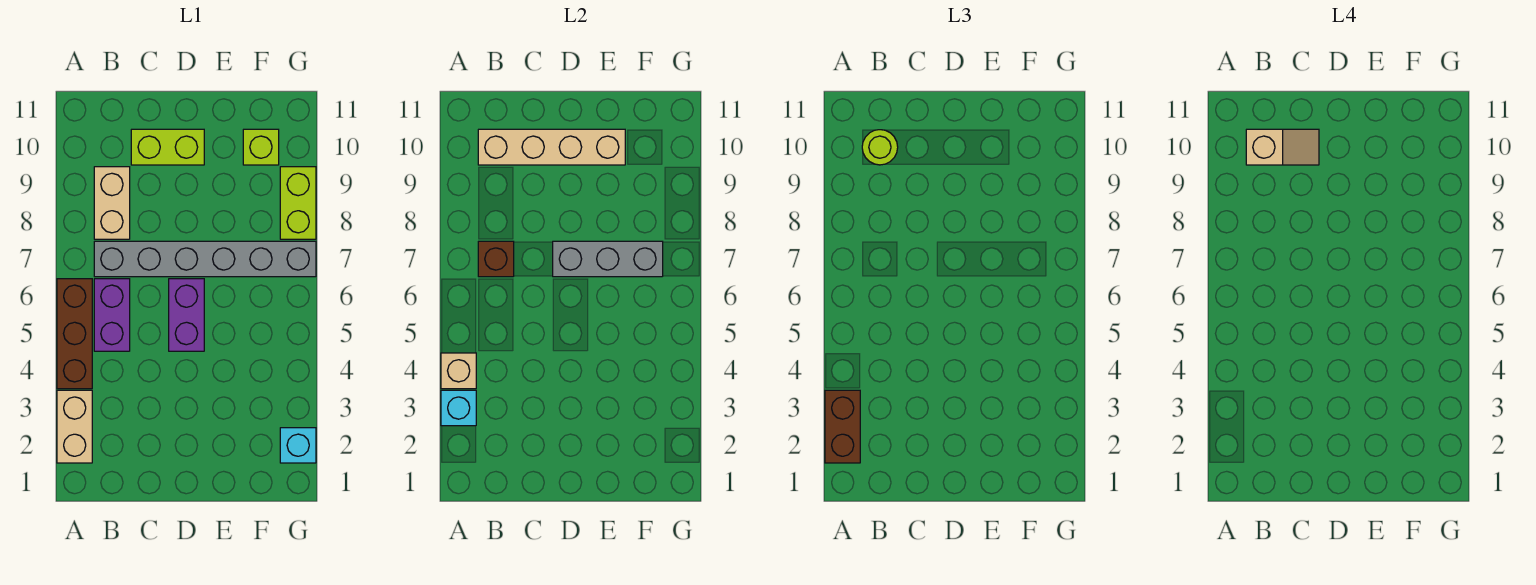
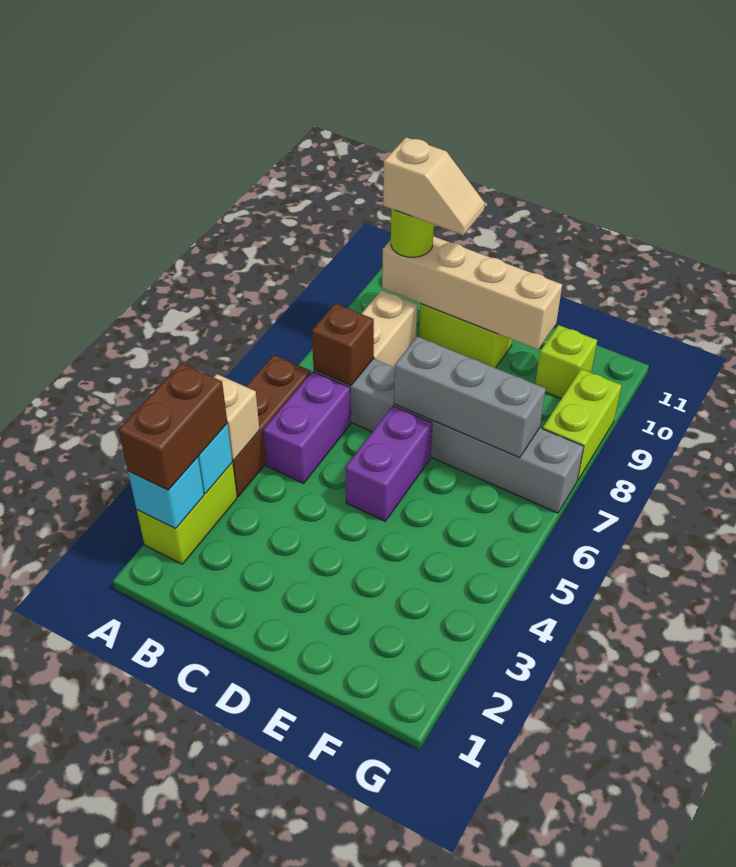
tan brick A2:A3 level 1 -> lime brick A2:A3 level 1
cyan brick G2 level 1 -> cyan brick A2 level 2

